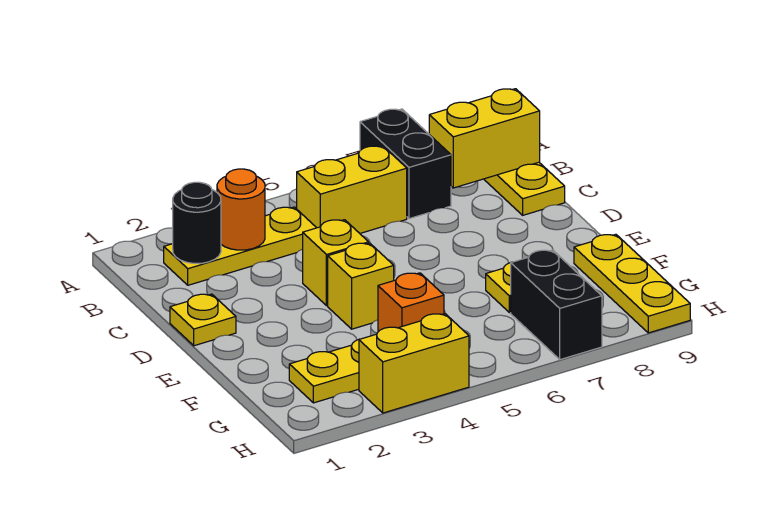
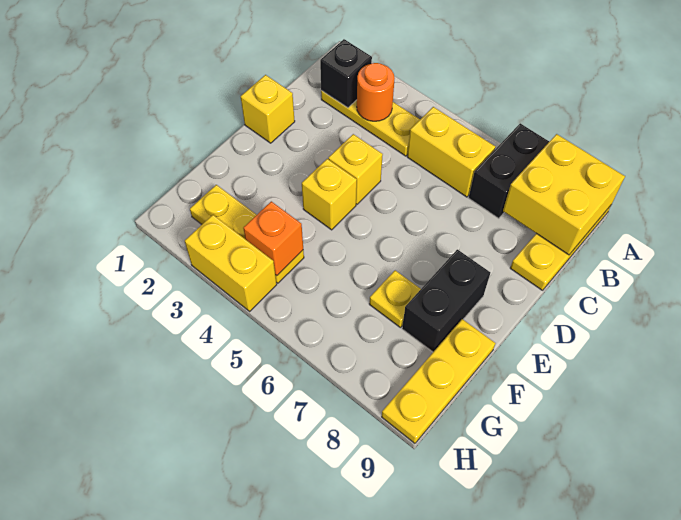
black round brick B2 level 2 -> black brick B2 level 2
yellow brick B8:B9 level 2 -> yellow brick A8:B9 level 2
yellow plate D1 level 1 -> yellow brick D1 level 1
black brick G7:H7 level 1 -> black brick E8:F8 level 1

